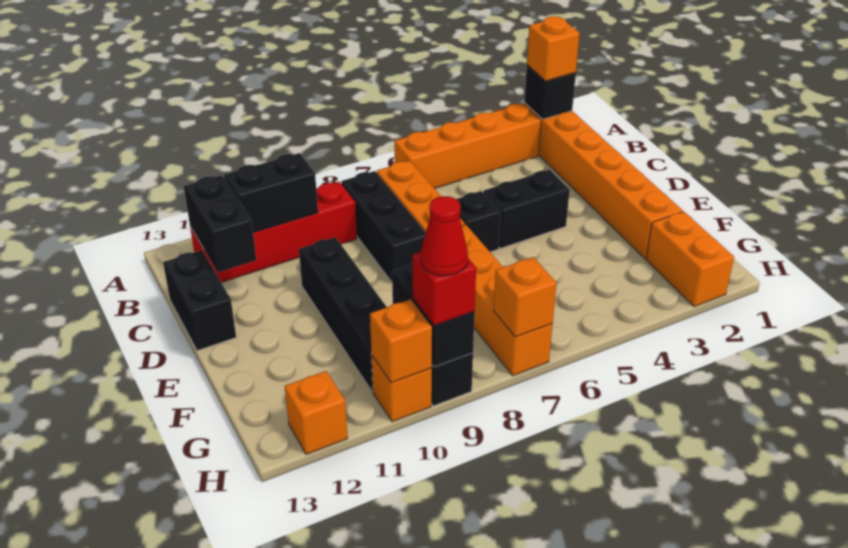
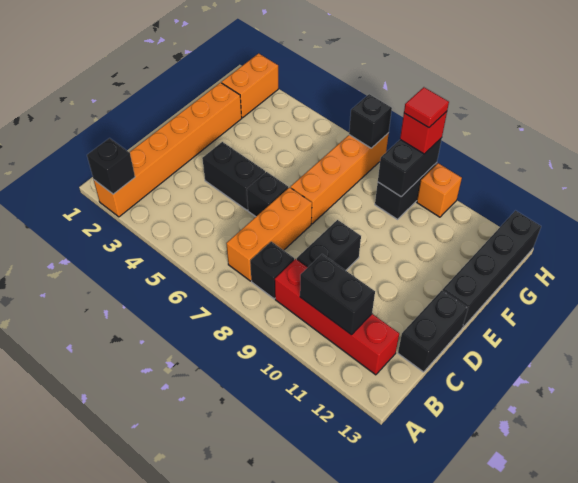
orange brick A2 level 3 -> none
orange brick A3:A6 level 1 -> none
black brick B8:D8 level 1 -> black brick B8 level 1
black brick B12:C12 level 2 -> black brick C9:D9 level 1
black brick D10:G10 level 1 -> black brick E13:H13 level 1
orange brick H7 level 2 -> black brick H7 level 2
red cone H9 level 4 -> red tile H9 level 4
orange brick H10 level 2 -> none
orange brick H12 level 1 -> none

